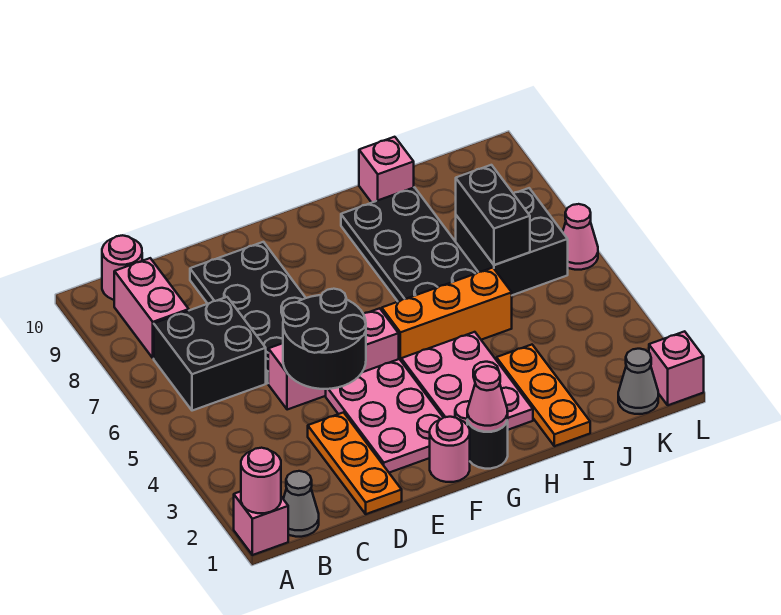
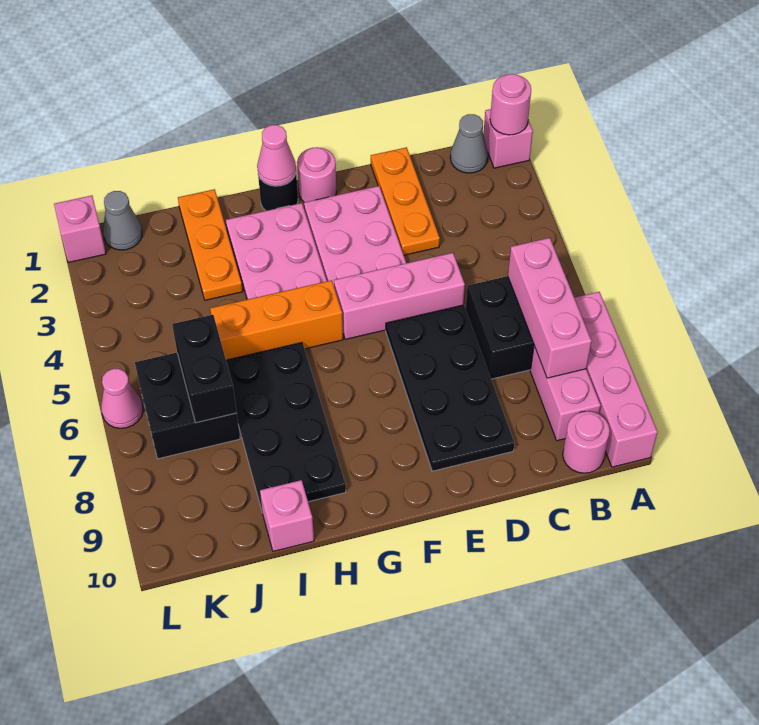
none -> pink brick A7:A10 level 1
none -> pink brick B6:B8 level 2
black round brick D4:E5 level 2 -> none

